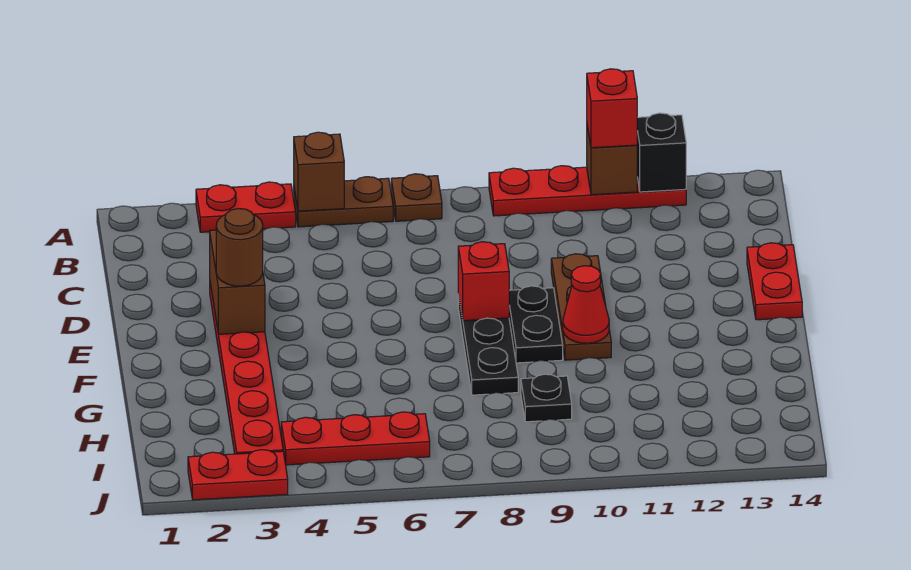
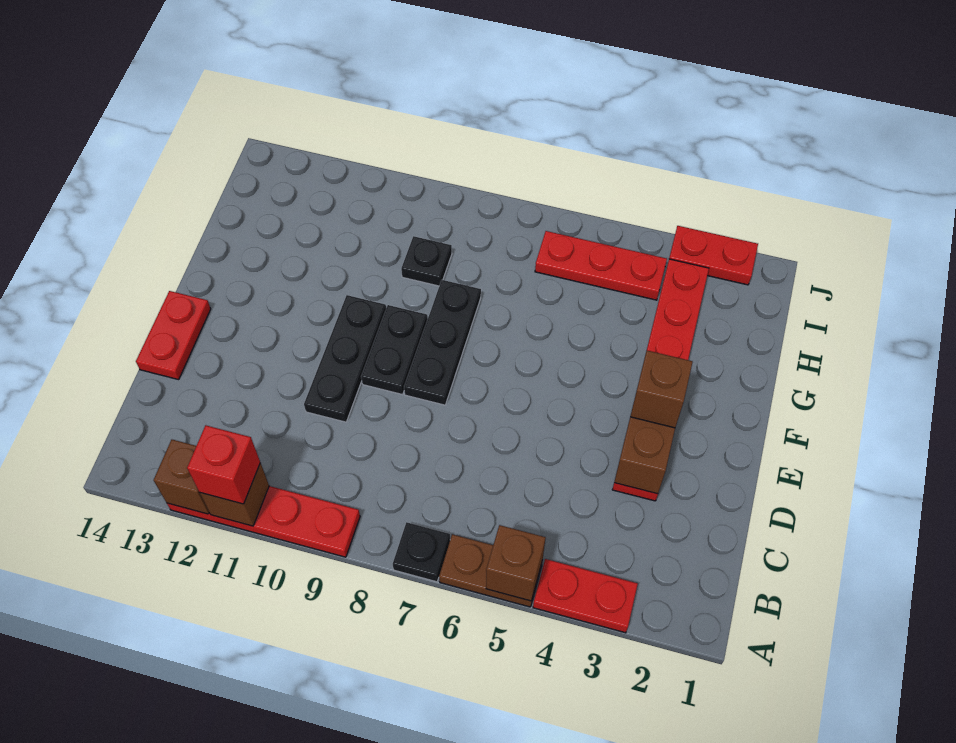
brown plate A7 level 1 -> black plate A7 level 1
black brick A12 level 2 -> brown brick A12 level 2
brown plate D10:F10 level 1 -> black plate D10:F10 level 1
brown round brick E3 level 3 -> brown brick E3 level 3
red brick E8 level 2 -> none
red cone F10 level 2 -> none

